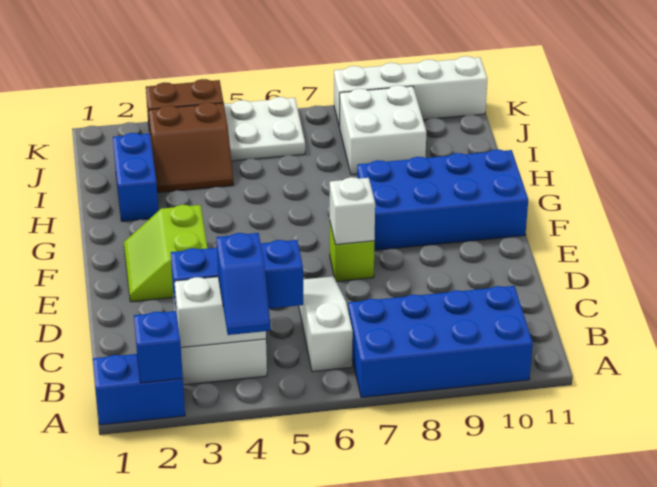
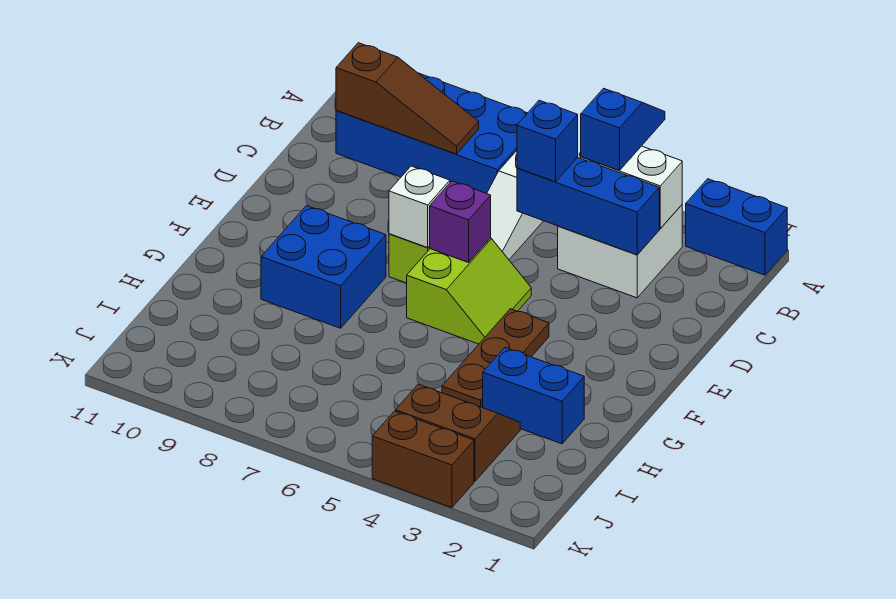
blue brick A2 level 2 -> blue brick C5 level 3
none -> brown slope B8:B10 level 2 top 10
lime slope E2:F3 level 1 top 3 -> lime slope E5:F6 level 1 top 6
none -> purple brick E6 level 2
none -> brown plate F4:H4 level 1
blue brick F8:G11 level 1 -> blue brick F8:G9 level 1
blue brick H2:I2 level 1 -> blue brick H2:H3 level 1
white brick I8:J9 level 1 -> none
white plate J5:K6 level 1 -> none
white brick K8:K11 level 1 -> none

